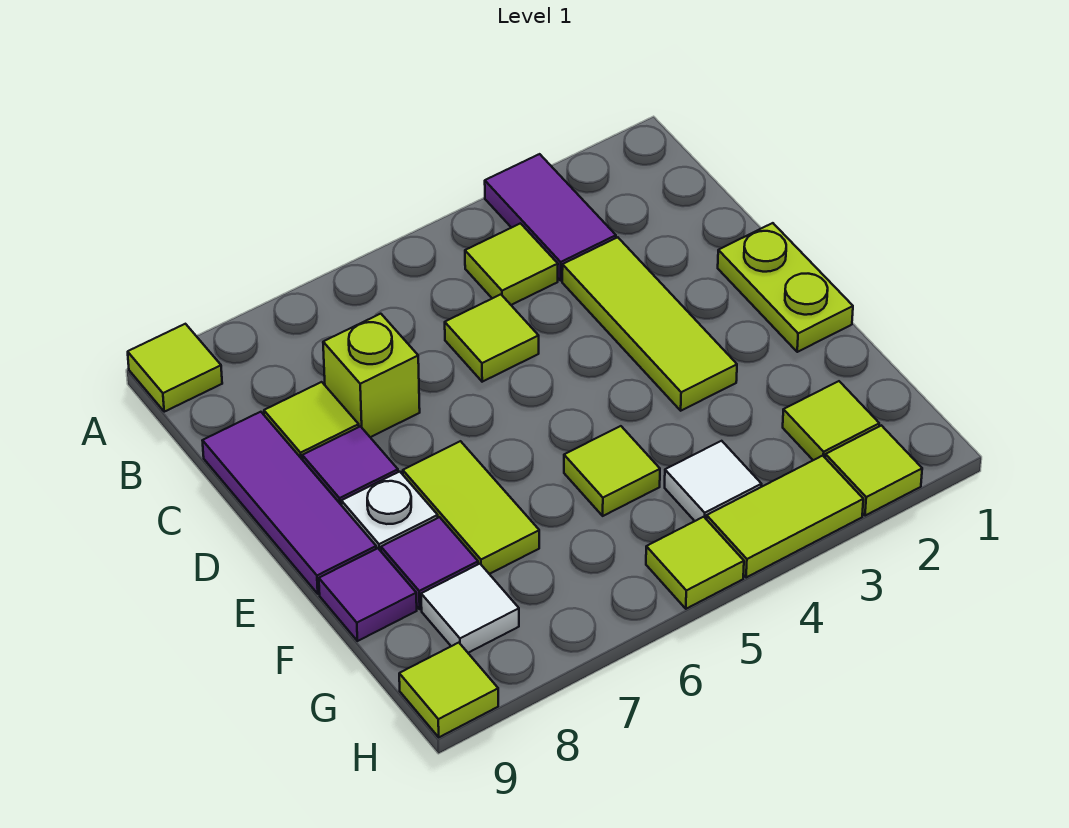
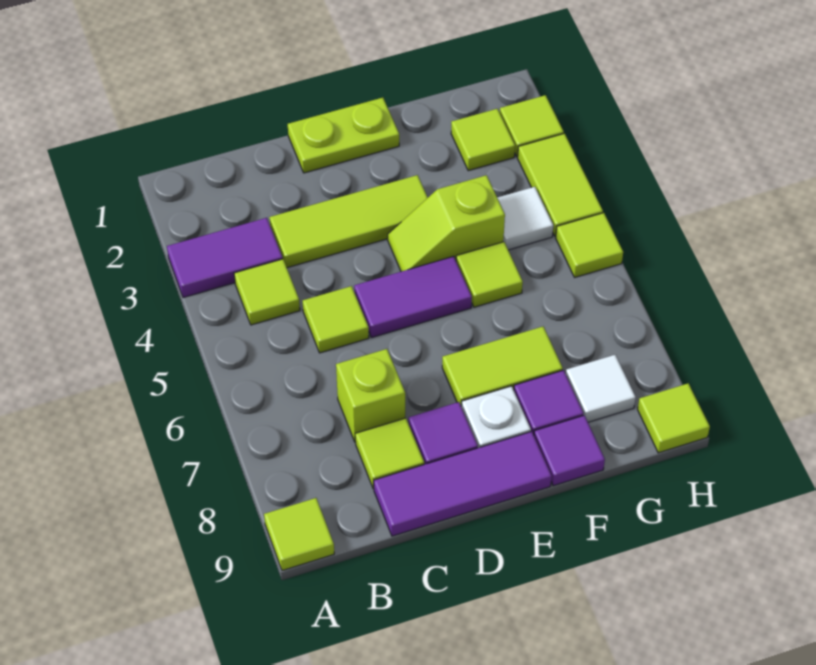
none -> purple tile D5:E5 level 1
none -> lime slope E4:F4 level 1 top F

